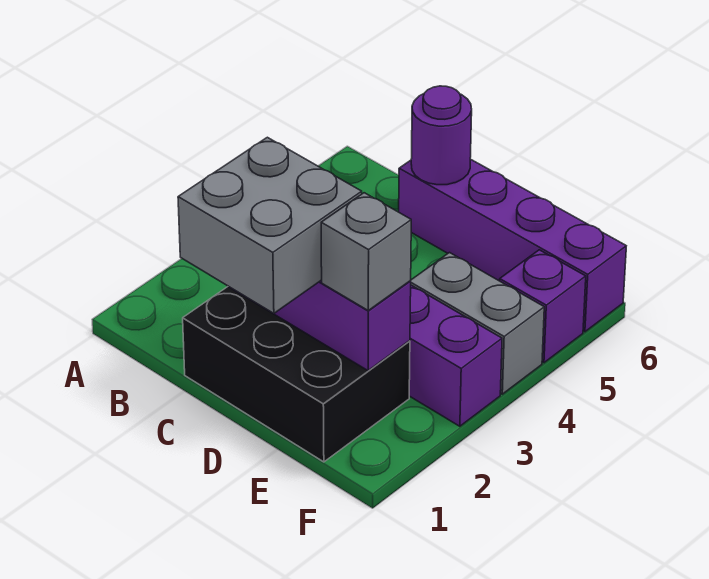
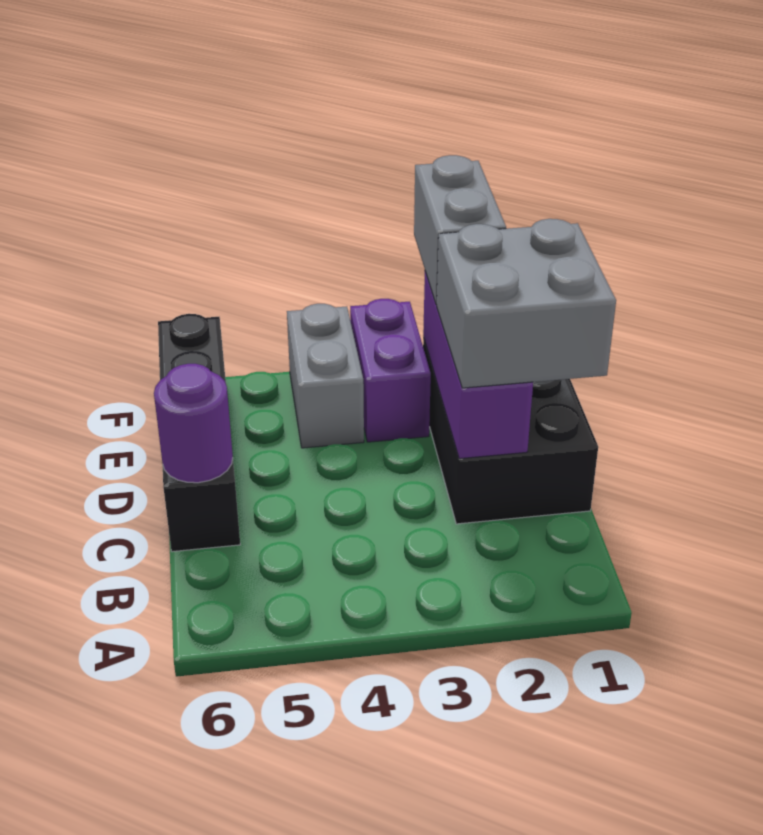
purple brick C6:F6 level 1 -> black brick C6:F6 level 1
grey brick E2 level 3 -> grey brick E2:F2 level 3
purple brick F5 level 1 -> none

